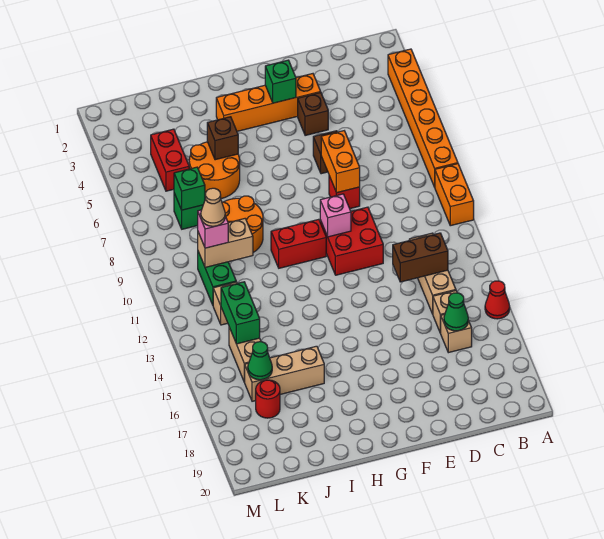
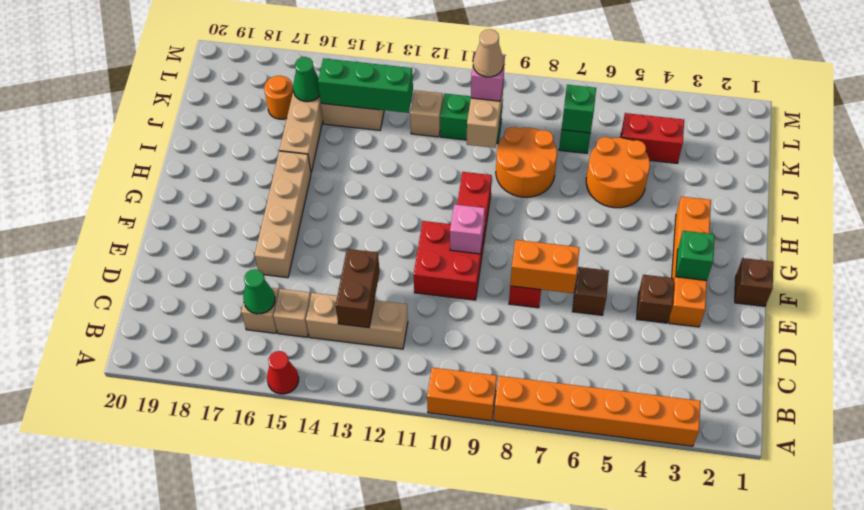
none -> tan brick E16:H16 level 1
brown brick I5 level 2 -> brown brick F1 level 1
green brick K13:K14 level 2 -> green brick K13:K15 level 2
red round brick K17 level 1 -> orange round brick K17 level 1

